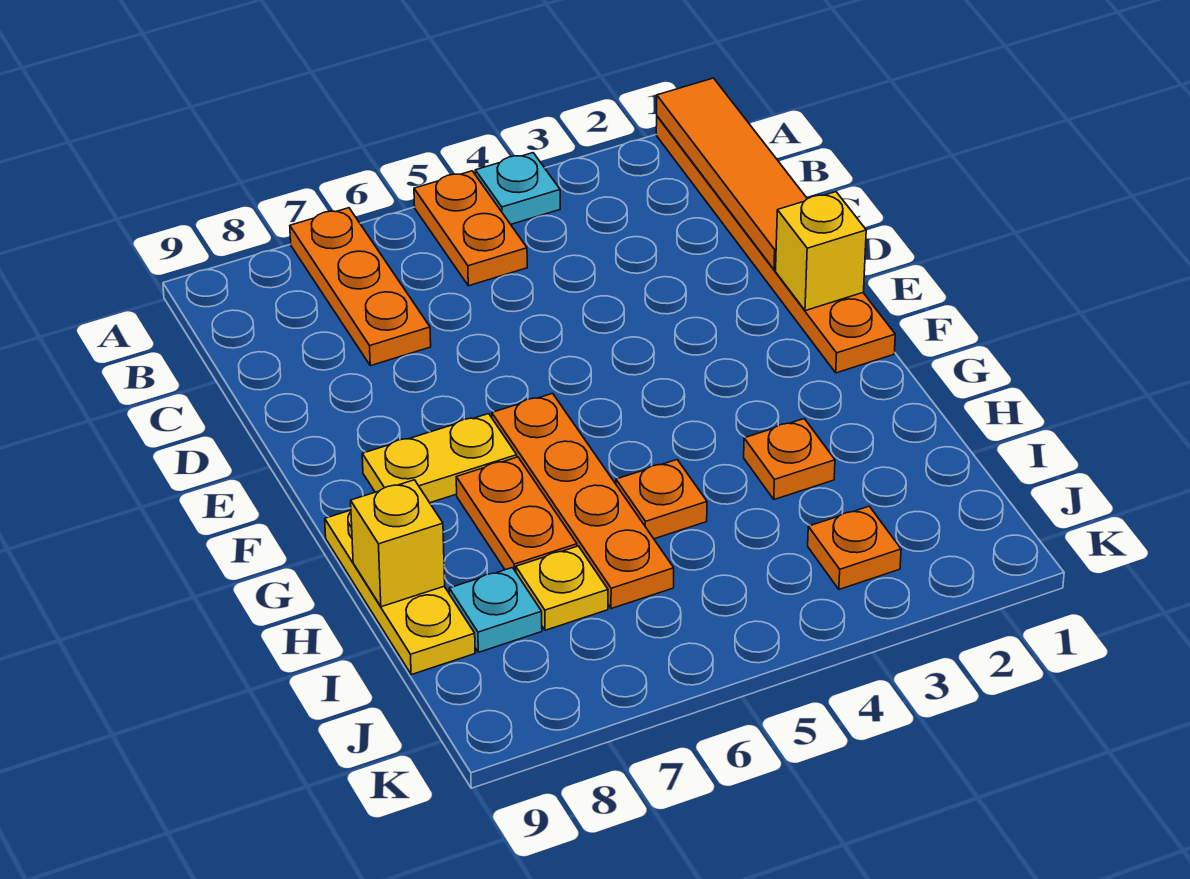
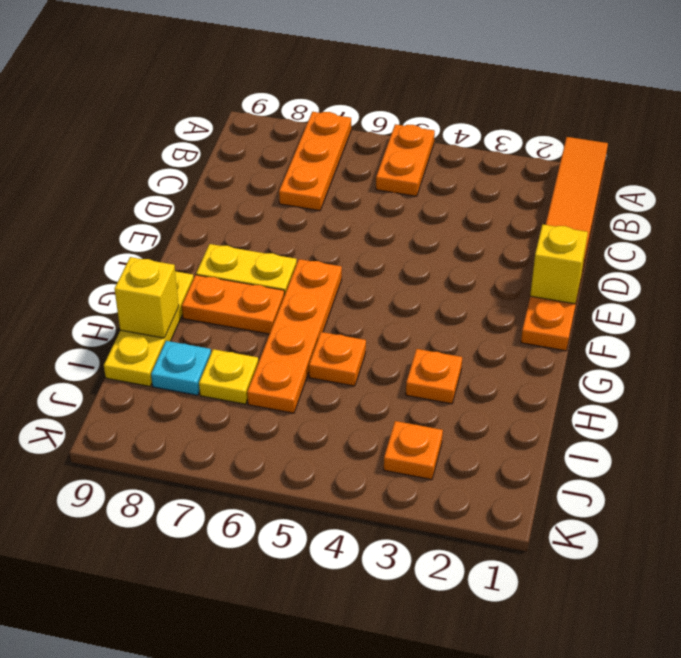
cyan plate A4 level 1 -> none
orange plate G7:H7 level 1 -> orange plate G7:G8 level 1

